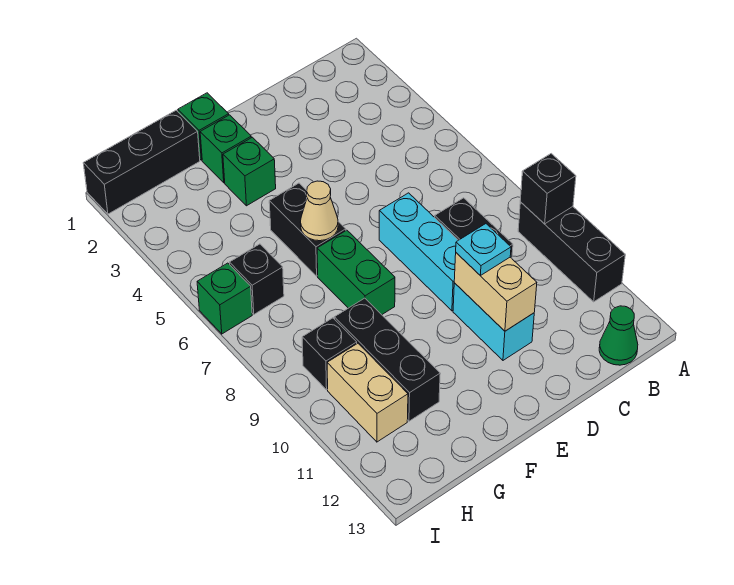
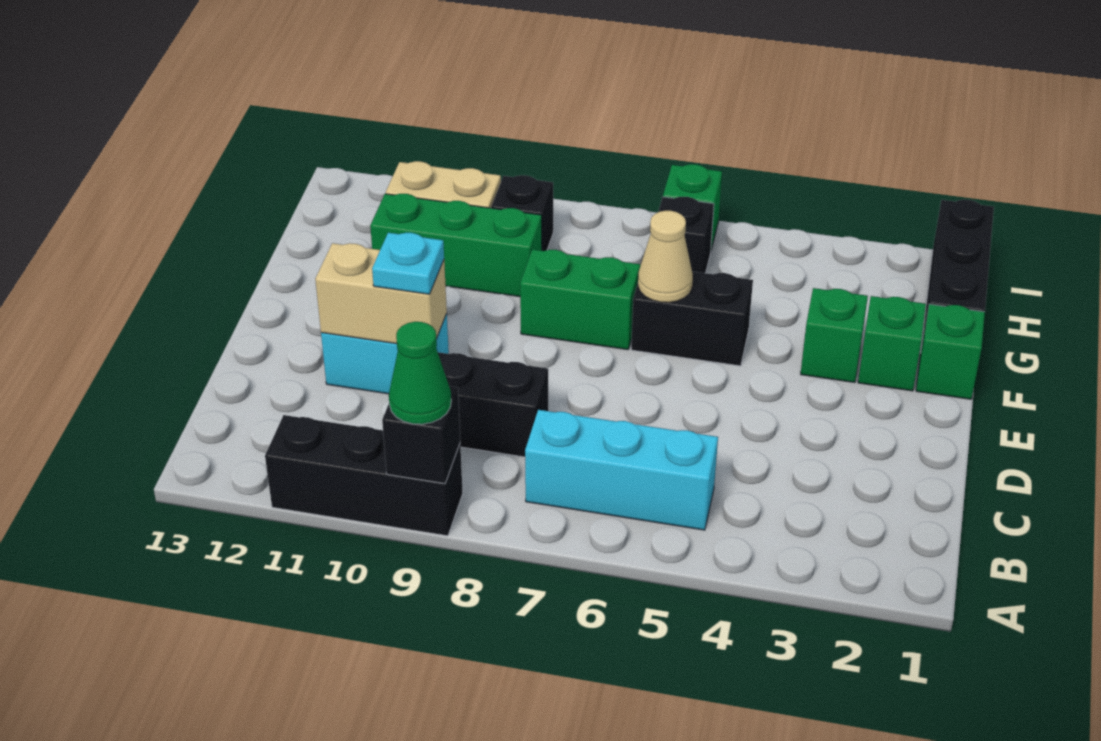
green cone B13 level 1 -> green cone A9 level 3
cyan brick D7:D9 level 1 -> cyan brick B5:B7 level 1
black brick G9:G11 level 1 -> green brick G9:G11 level 1

